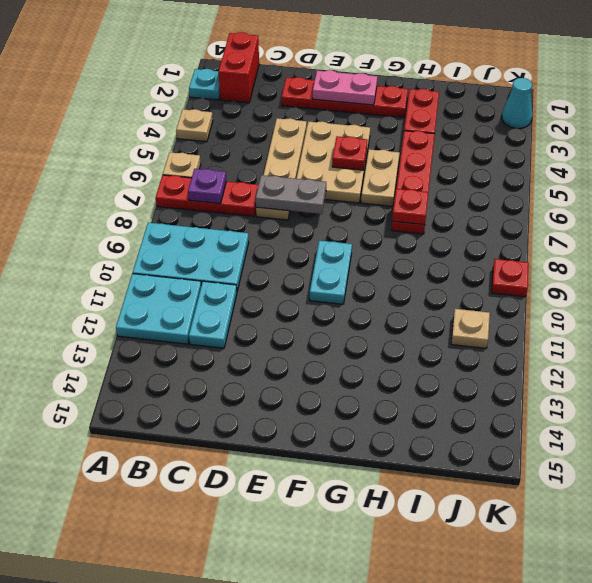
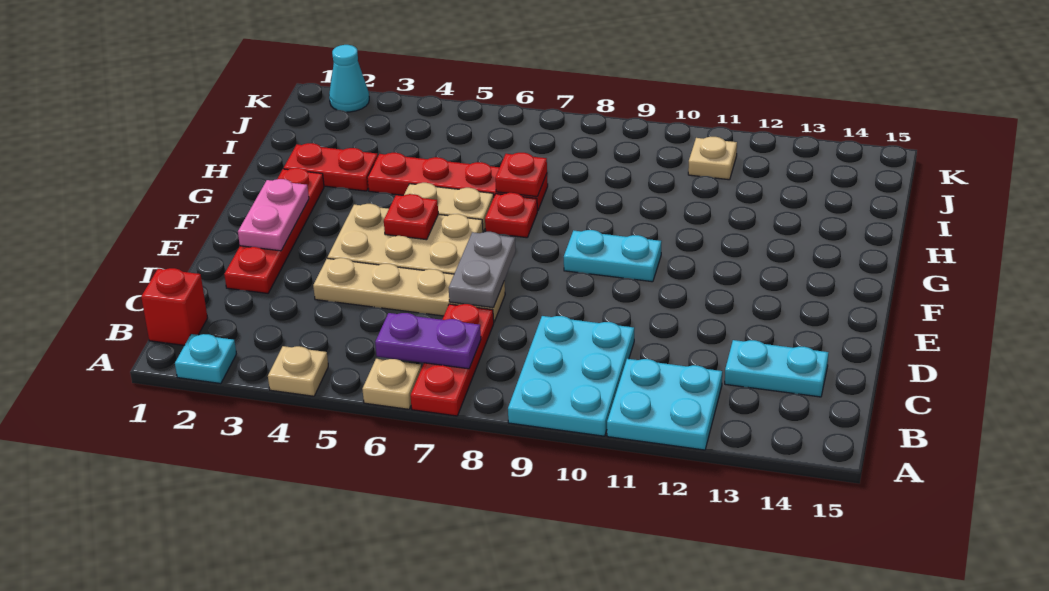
red brick B1:B2 level 1 -> red brick B1 level 1
purple plate B7 level 2 -> purple plate B6:B7 level 2
cyan plate C11:C12 level 1 -> cyan plate C13:C14 level 1
red plate K9 level 1 -> red plate G7 level 1

